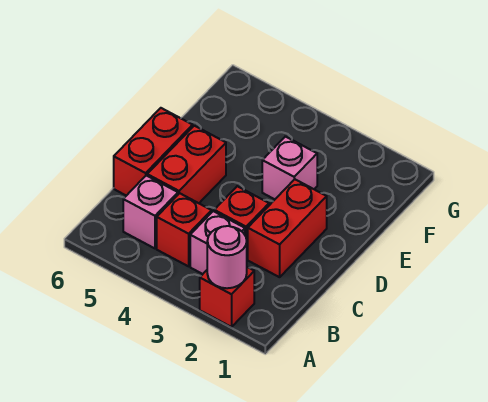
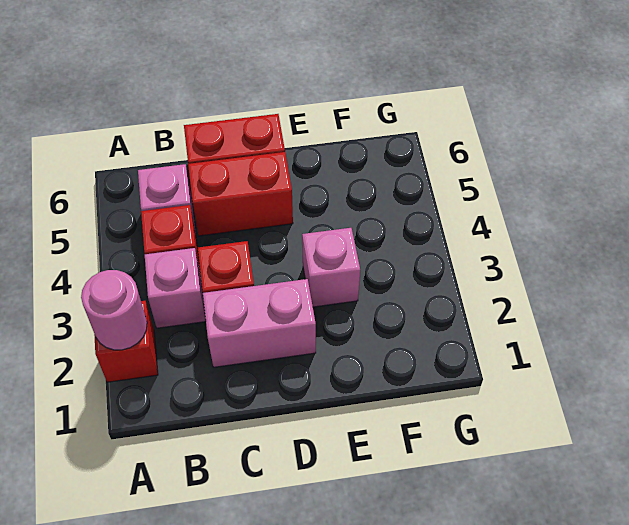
red brick C2:D2 level 1 -> pink brick C2:D2 level 1

